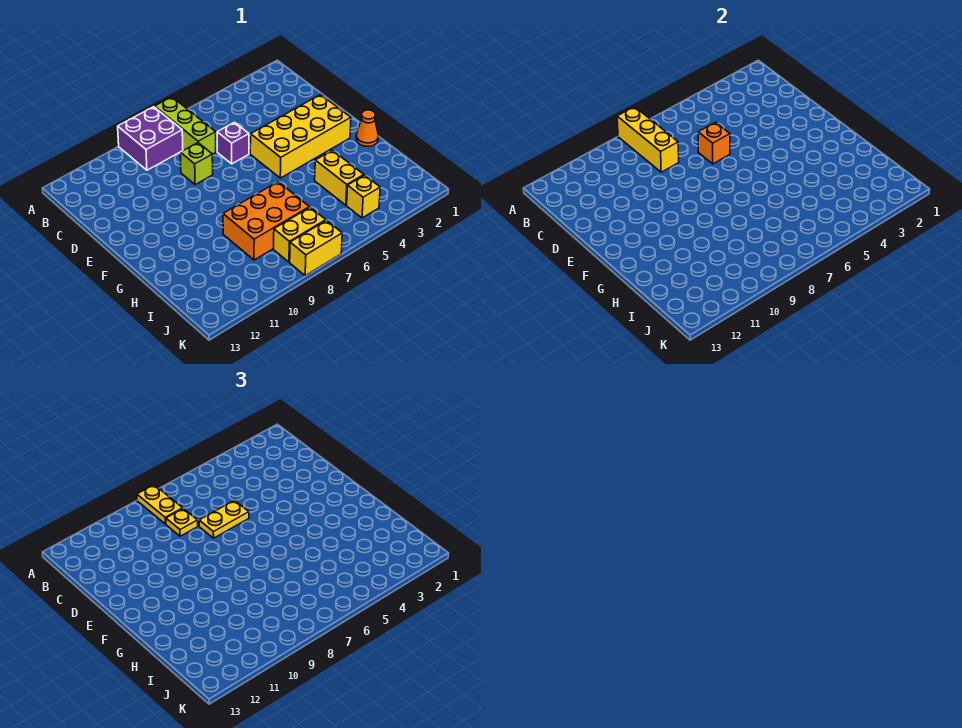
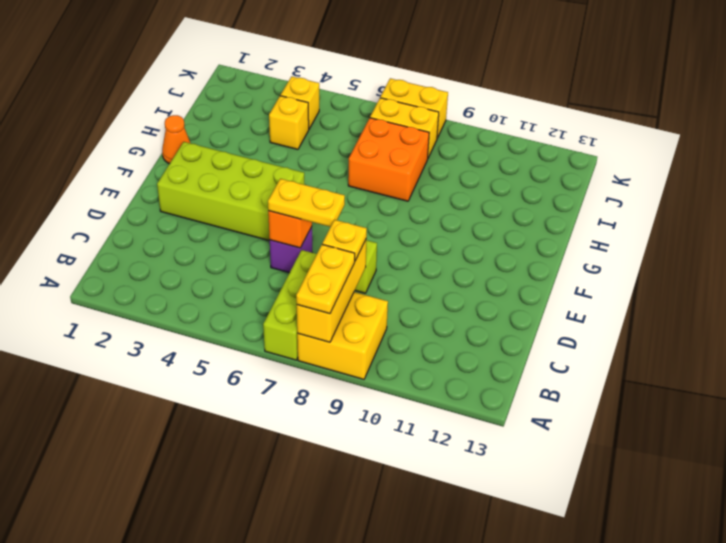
purple brick A8:B9 level 1 -> yellow brick A8:B9 level 1
yellow brick E2:F5 level 1 -> lime brick E2:F5 level 1
yellow brick H4:I4 level 1 -> yellow brick I4 level 1
orange brick H7:I9 level 1 -> orange brick H7:I8 level 1

